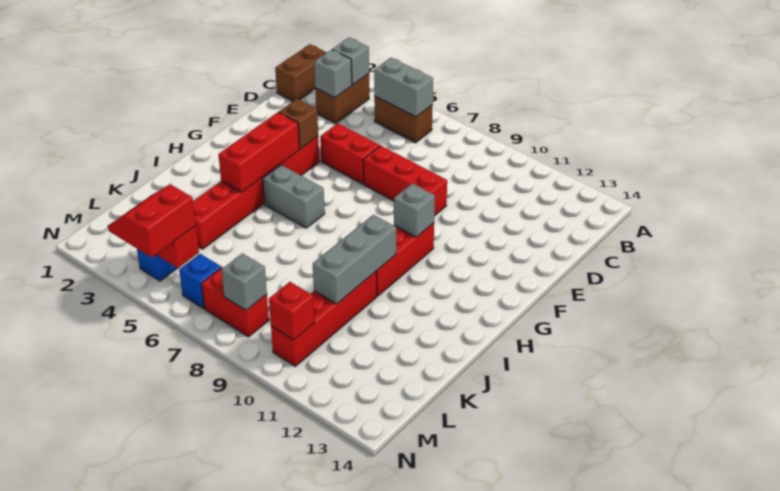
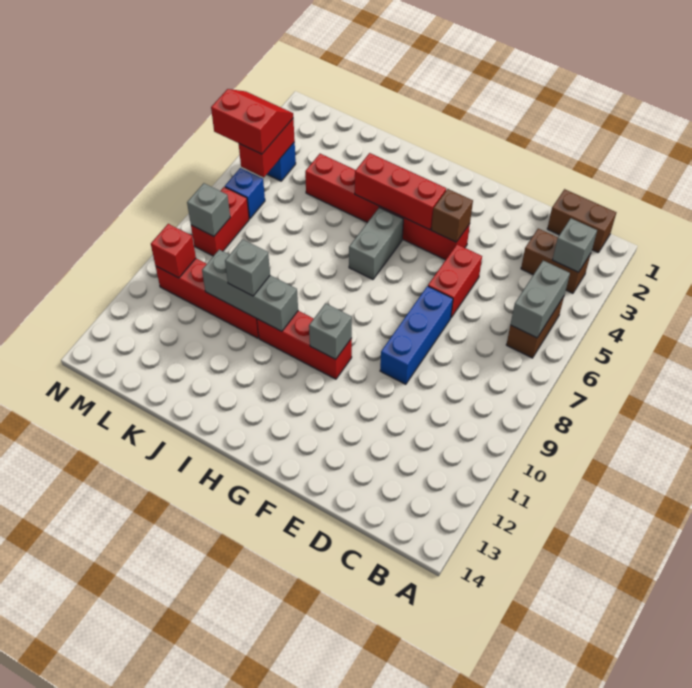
grey brick C3 level 2 -> grey brick J10 level 3
red brick E7:E9 level 1 -> blue brick E7:E9 level 1

